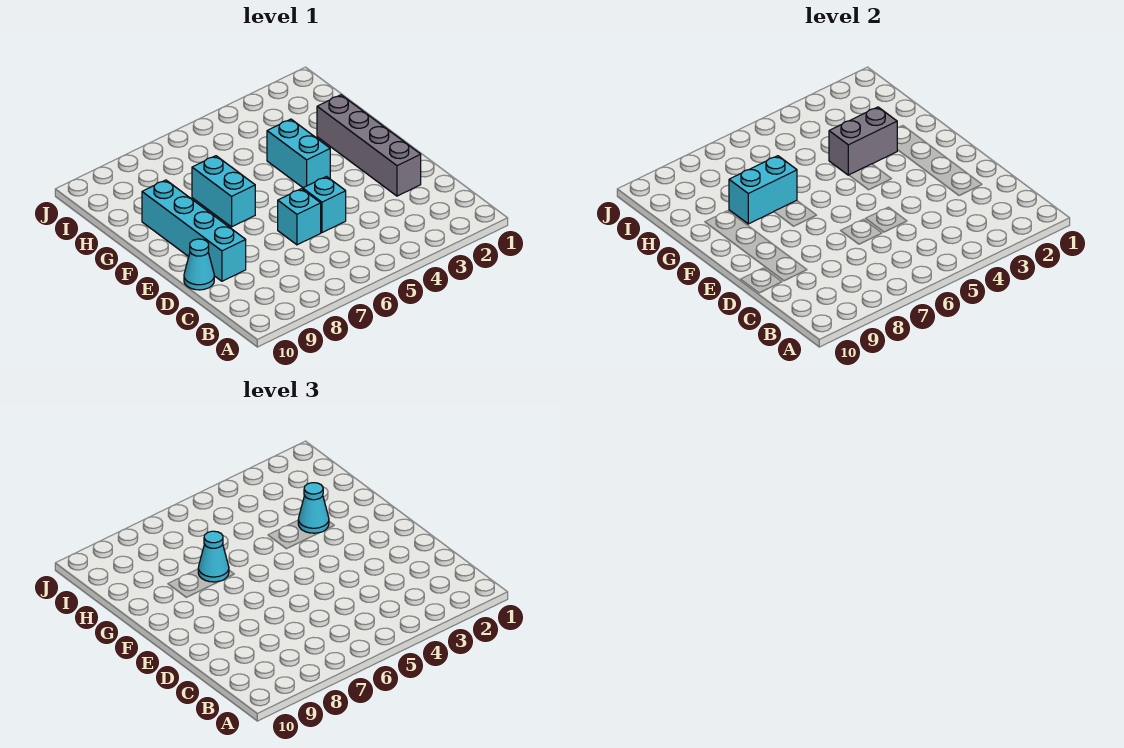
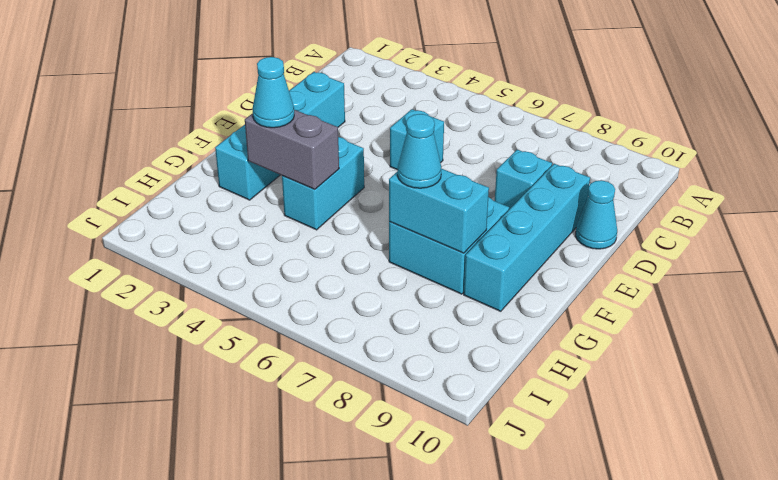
grey brick D2:G2 level 1 -> cyan brick D2:G2 level 1
cyan brick D6 level 1 -> cyan brick D8 level 1
cyan brick F7:G7 level 1 -> cyan brick F7:G8 level 1

